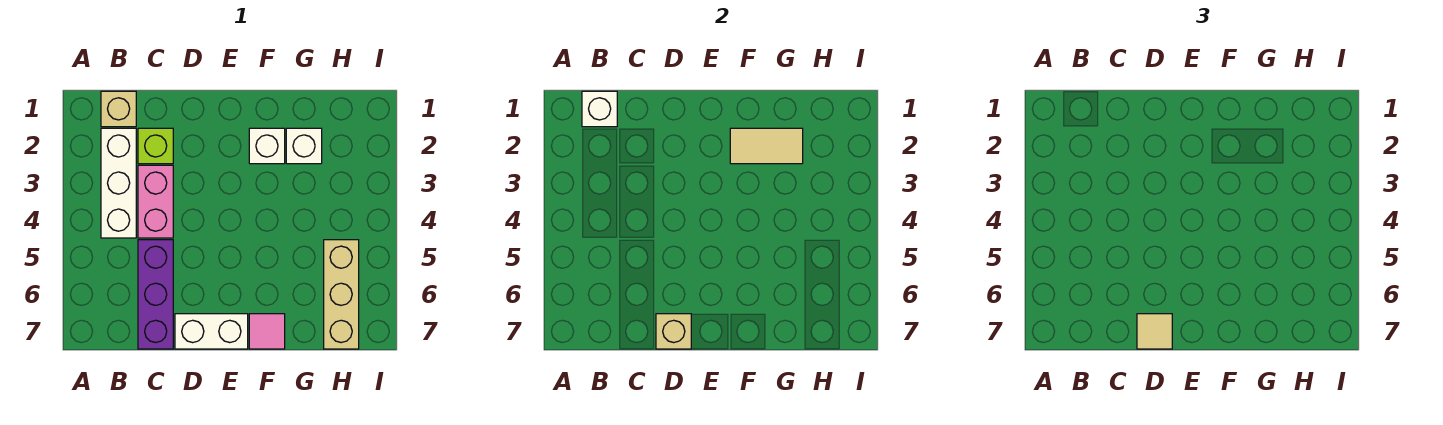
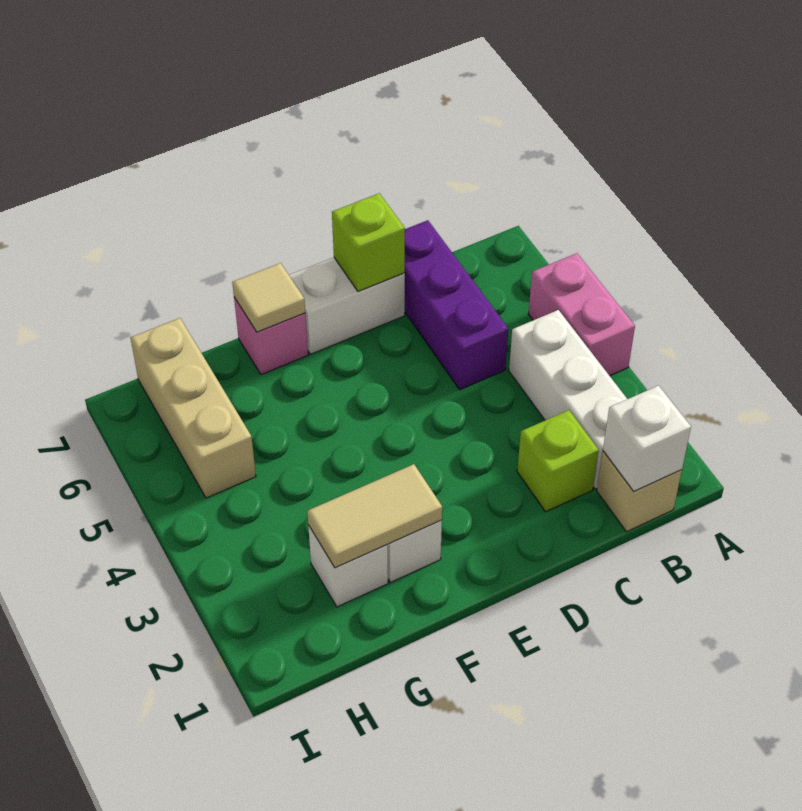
pink brick C3:C4 level 1 -> pink brick A4:A5 level 1
tan brick D7 level 2 -> lime brick D7 level 2
tan tile D7 level 3 -> tan tile F7 level 2
pink tile F7 level 1 -> pink brick F7 level 1

